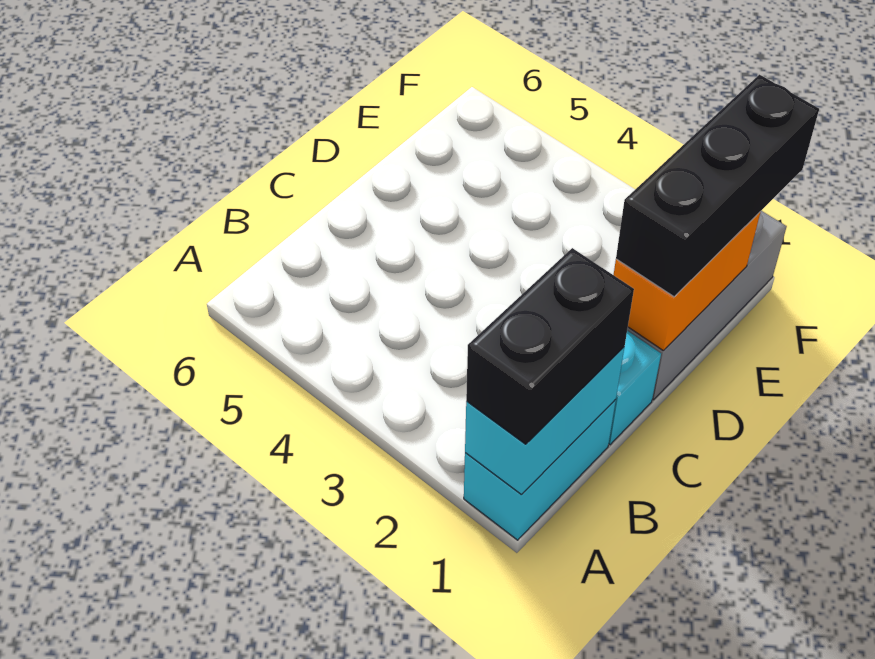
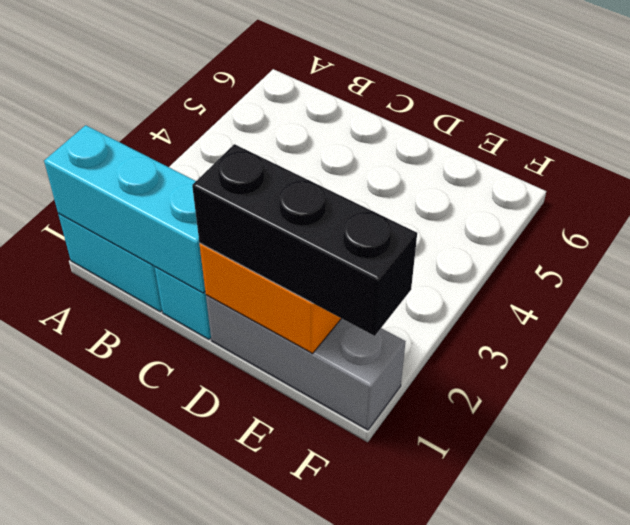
cyan brick A1:B1 level 2 -> cyan brick A1:C1 level 2
black brick A1:B1 level 3 -> none

